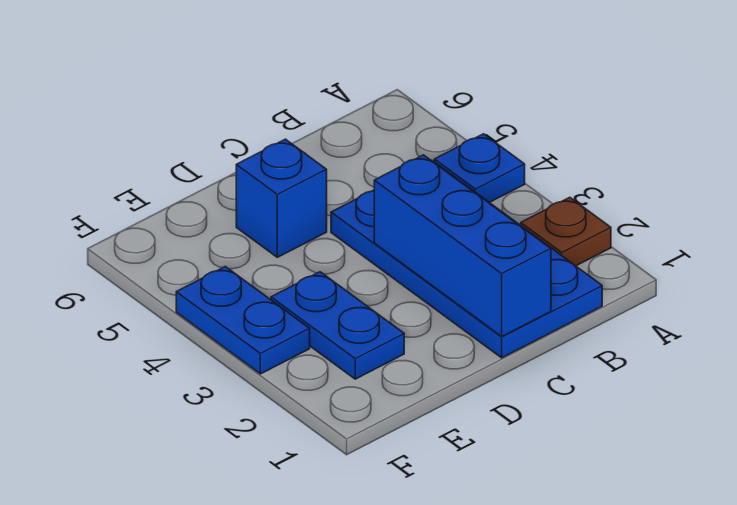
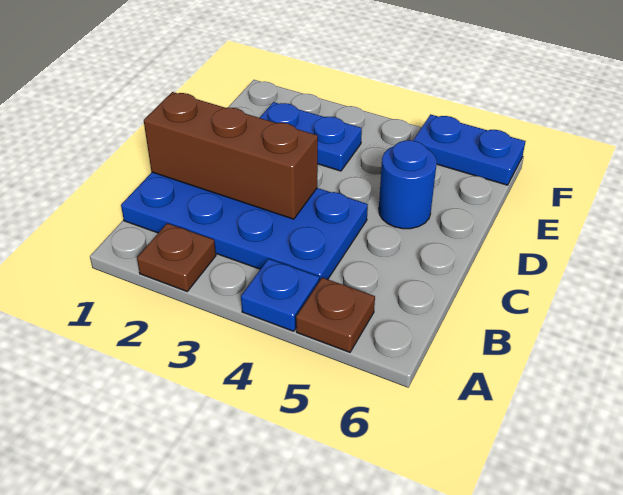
none -> brown plate A5 level 1
blue brick C1:C3 level 2 -> brown brick C1:C3 level 2
blue brick D5 level 1 -> blue round brick D5 level 1
blue plate F3:F4 level 1 -> blue plate F5:F6 level 1

